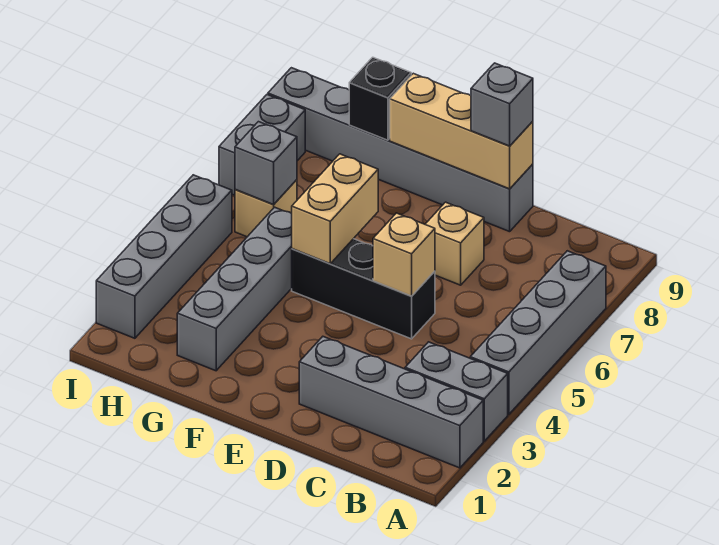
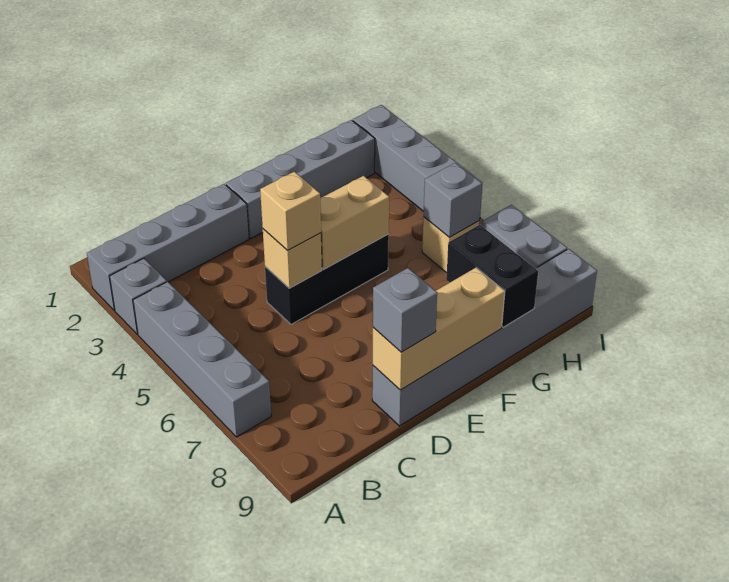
grey brick A3:B3 level 1 -> grey brick A3 level 1
tan brick D7 level 1 -> tan brick D5 level 3
tan brick F5:F6 level 2 -> tan brick E5:F5 level 2
grey brick G2:G5 level 1 -> grey brick E2:H2 level 1
black brick G9 level 2 -> black brick G8:G9 level 2

